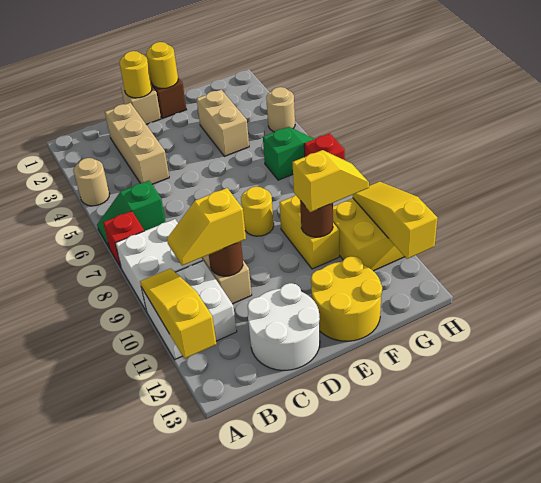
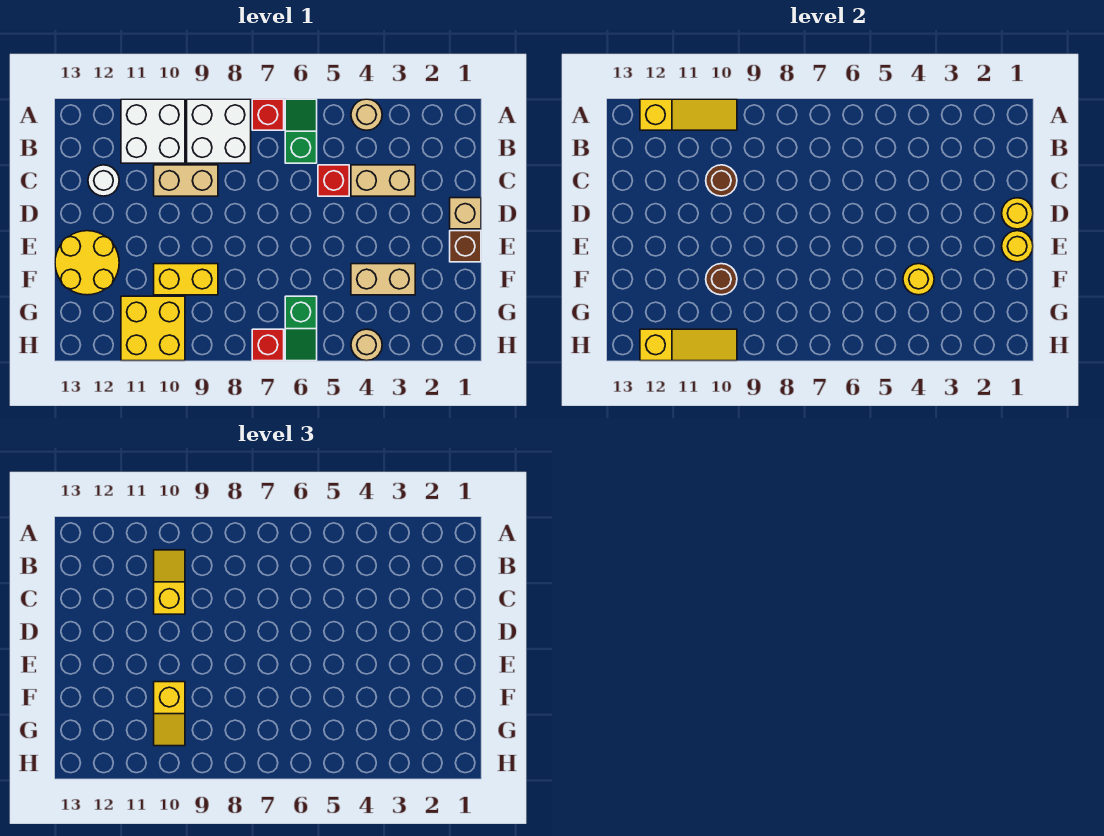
tan brick C2:C4 level 1 -> tan brick C3:C4 level 1
none -> red brick C5 level 1
white round brick C12:D13 level 1 -> white round brick C12 level 1
yellow round brick E8 level 1 -> yellow round brick F4 level 2

